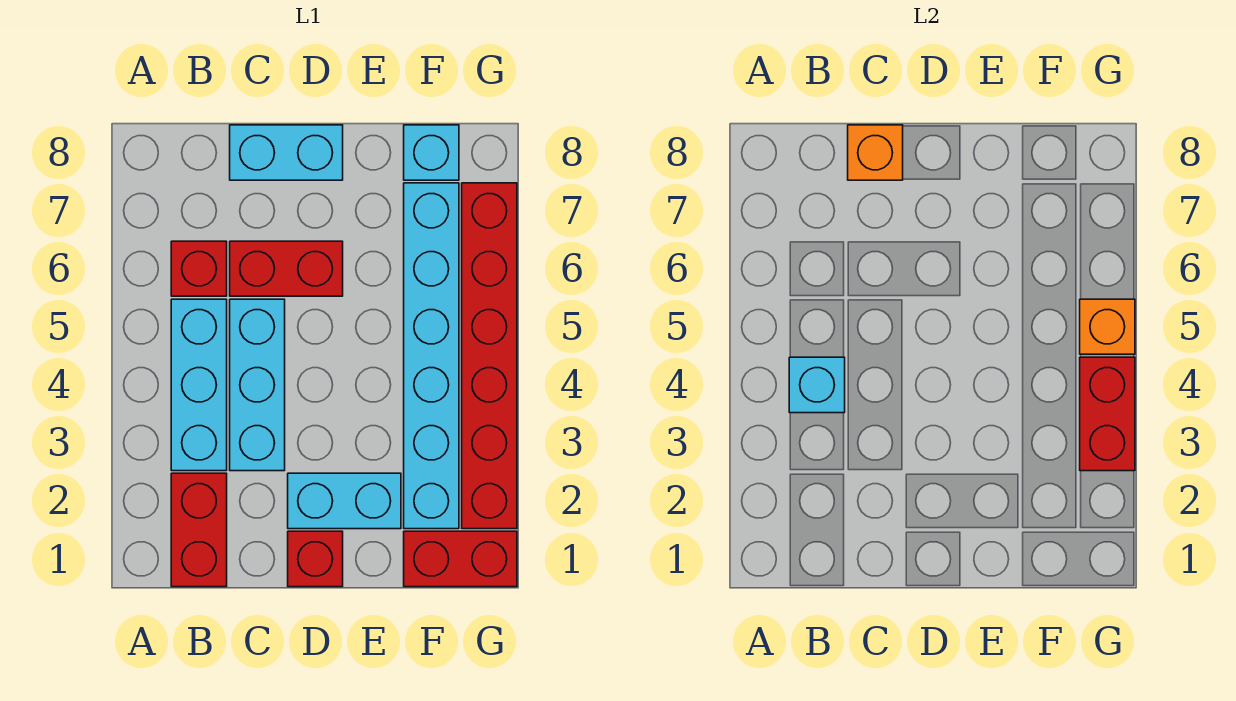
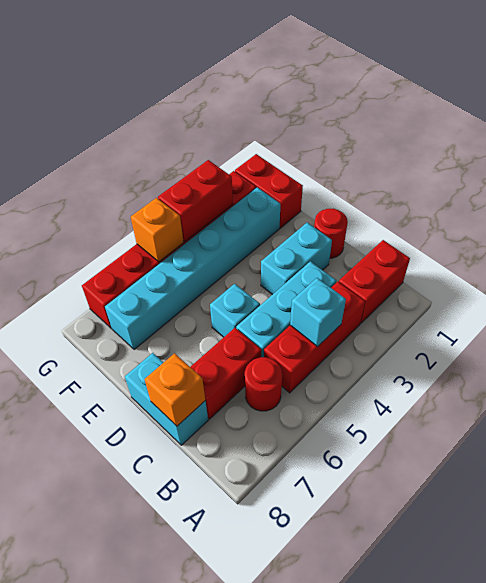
cyan brick B3:B5 level 1 -> red brick B3:B5 level 1
red brick B6 level 1 -> red round brick B6 level 1
red brick C6:D6 level 1 -> red brick C6:C7 level 1
red brick D1 level 1 -> red round brick D1 level 1
cyan brick D2:E2 level 1 -> cyan brick D2:D3 level 1
cyan brick F8 level 1 -> cyan brick D5 level 1

